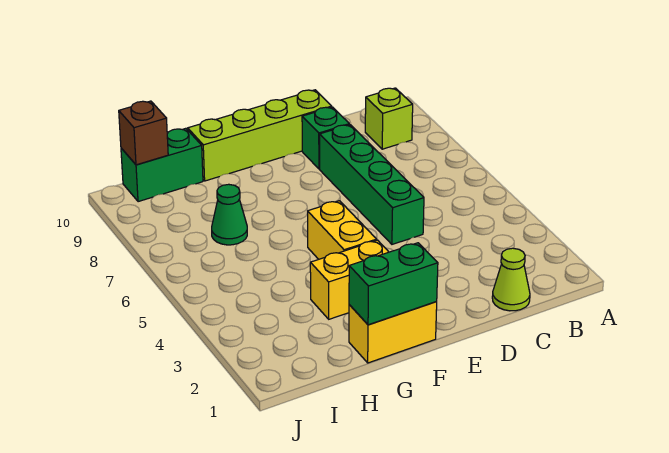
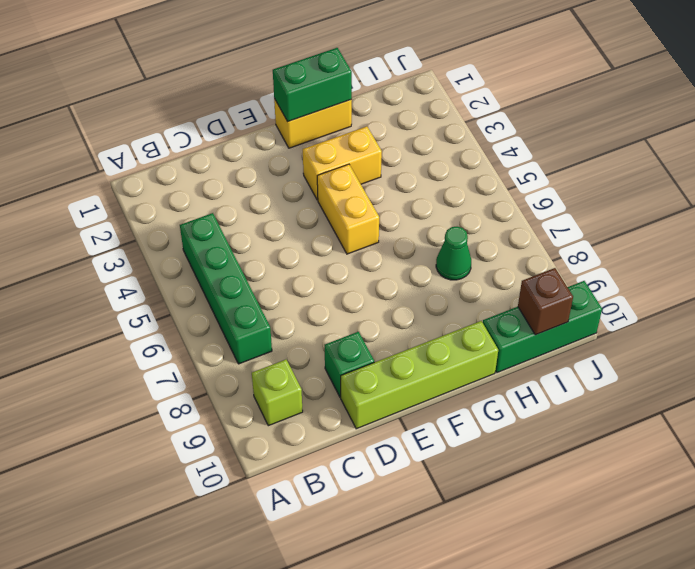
lime cone C1 level 1 -> none
green brick D5:D8 level 1 -> green brick B4:B7 level 1
green brick H10:I10 level 1 -> green brick H10:J10 level 1

